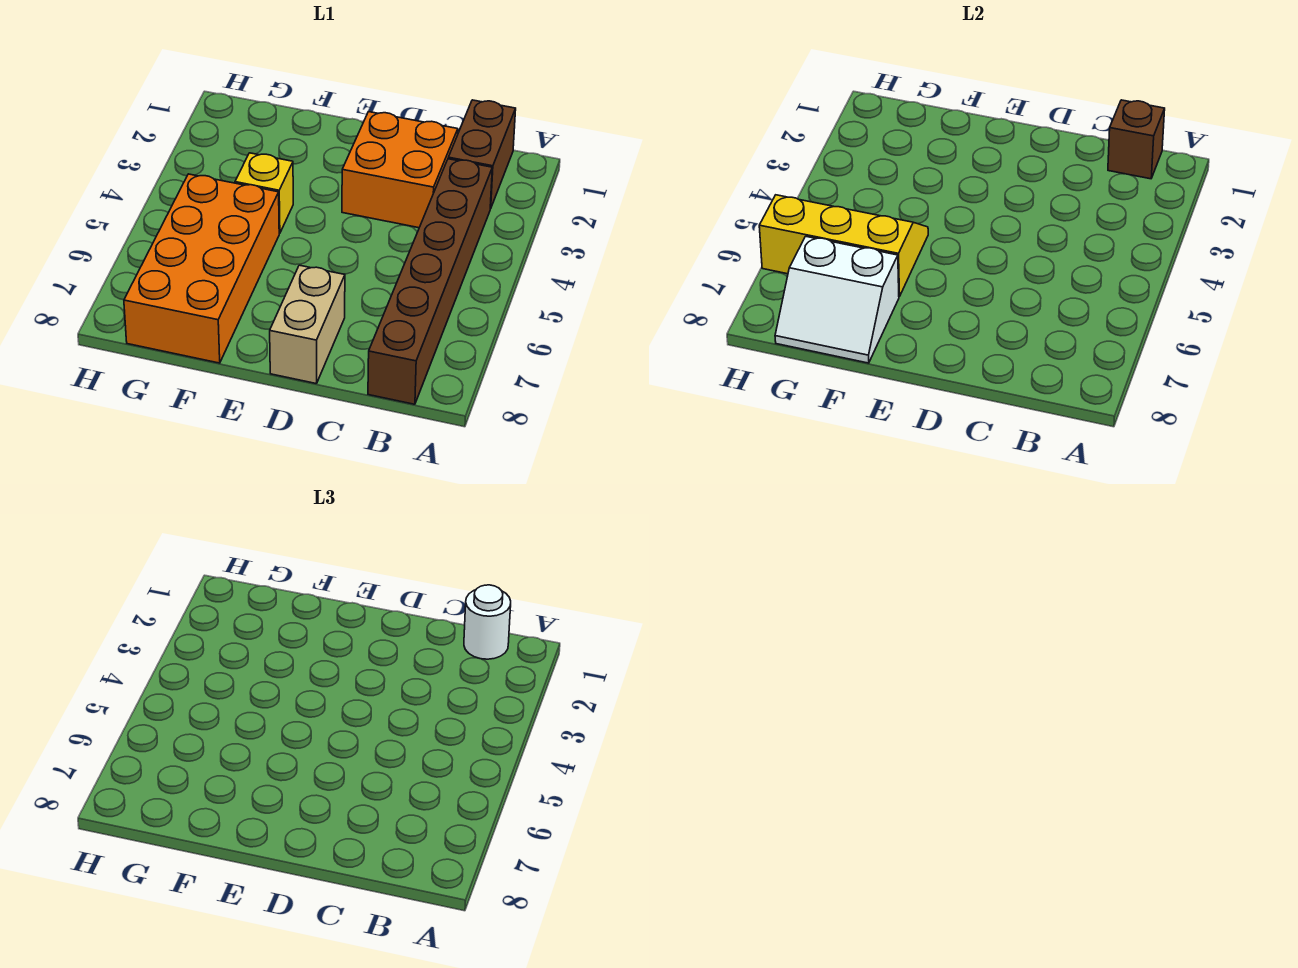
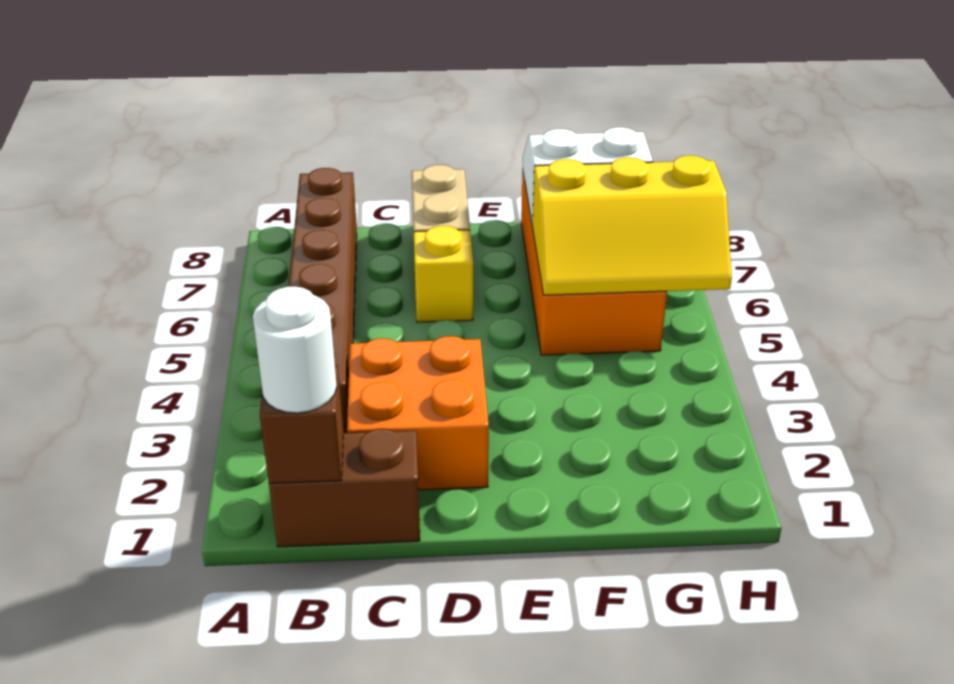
brown brick B1:B2 level 1 -> brown brick B1:C1 level 1
yellow brick F4 level 1 -> yellow brick D6 level 1

